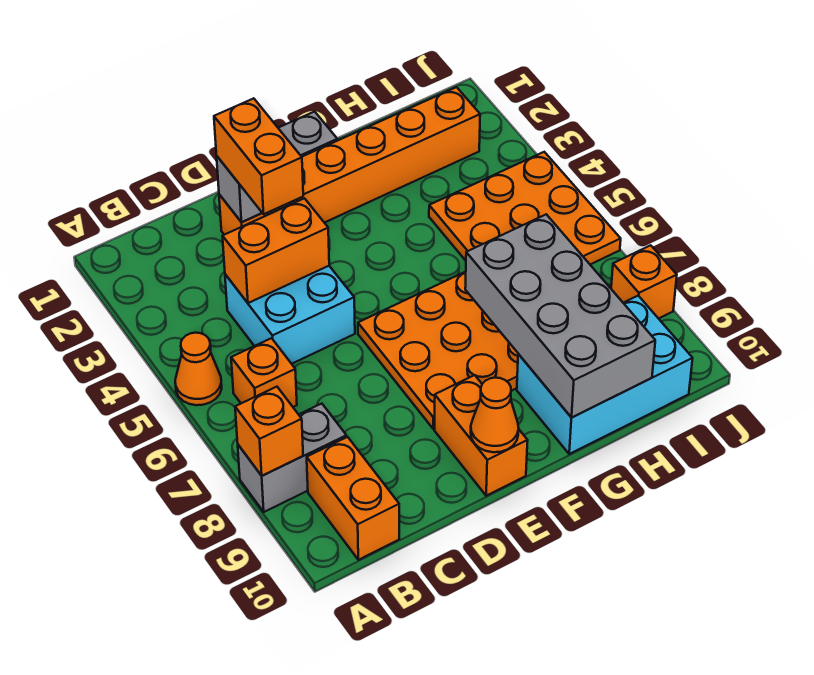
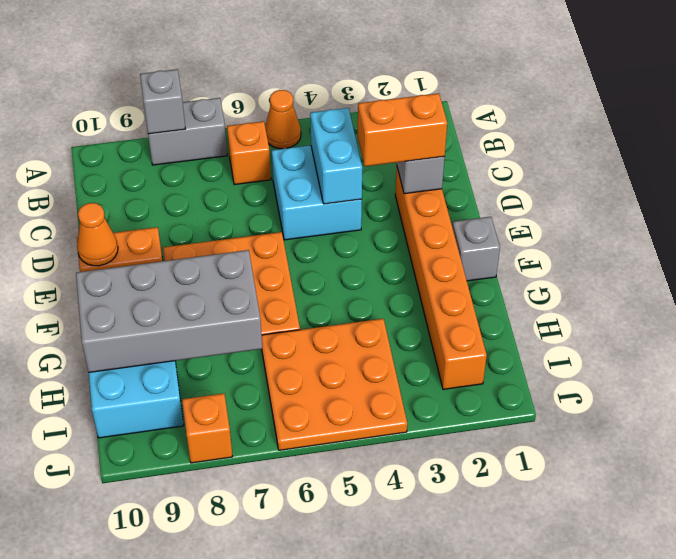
grey brick A8:B8 level 1 -> grey brick A7:A8 level 1
orange brick A8 level 2 -> grey brick A8 level 2
orange brick B9:B10 level 1 -> none
orange brick C4:D4 level 2 -> cyan brick C4:D4 level 2

